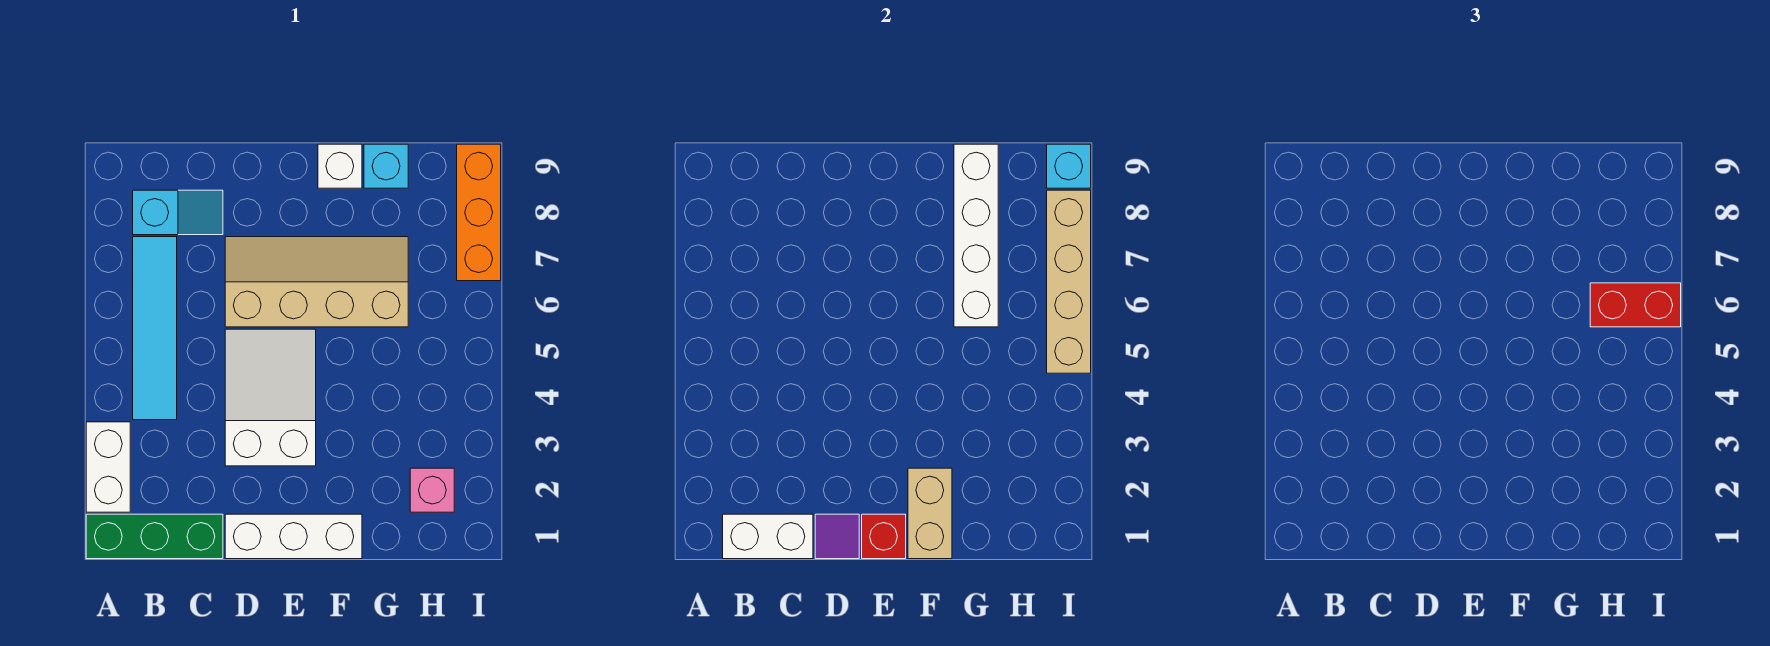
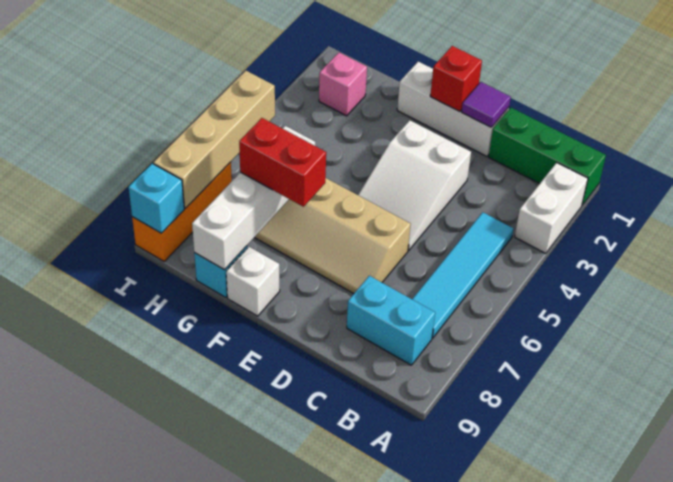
white brick B1:C1 level 2 -> none
cyan slope B8:C8 level 1 top B -> cyan brick B8:C8 level 1
tan brick F1:F2 level 2 -> none
red brick H6:I6 level 3 -> red brick F7:G7 level 3

